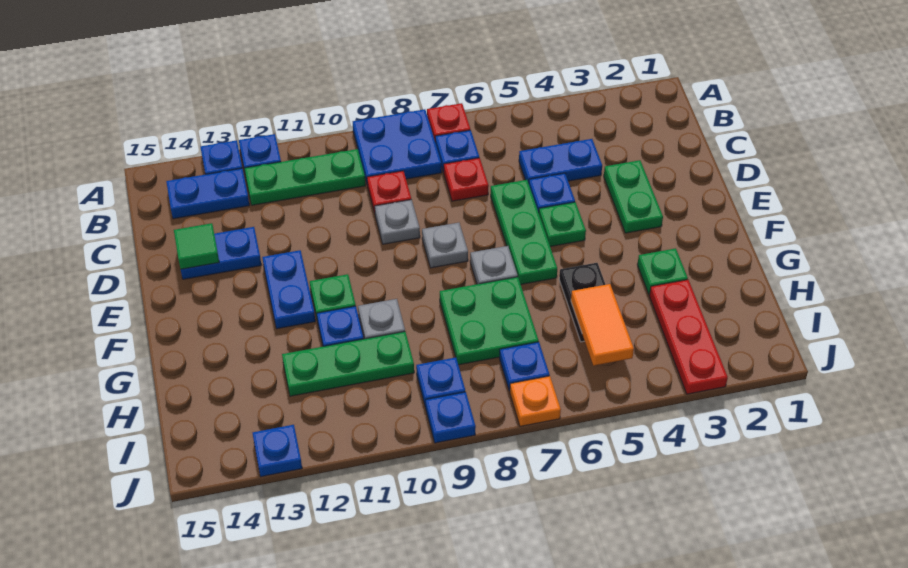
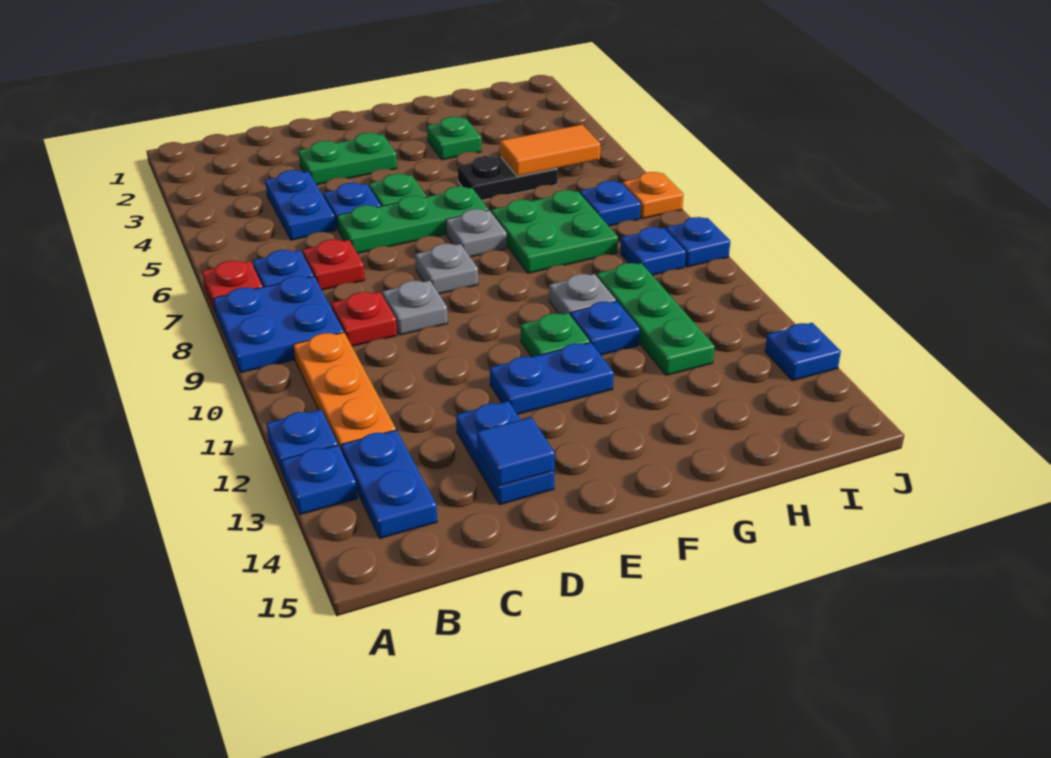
green plate B10:B12 level 1 -> orange plate B10:B12 level 1
green tile D14 level 2 -> blue tile D14 level 2
red plate H3:J3 level 1 -> none

